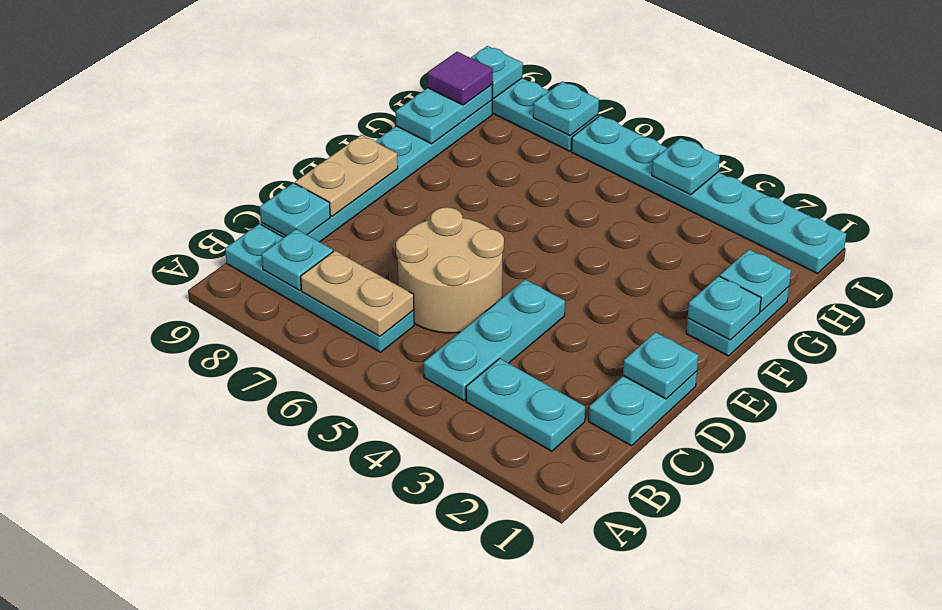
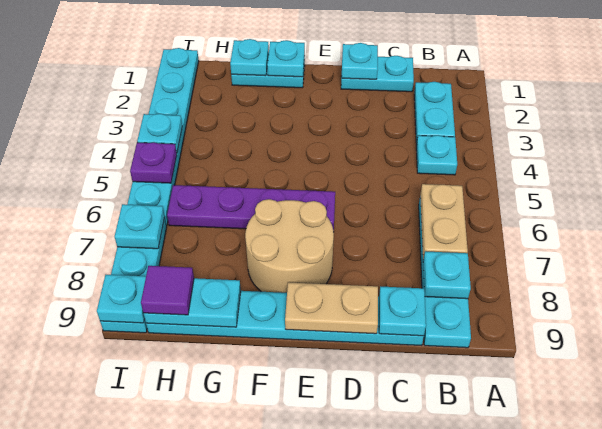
cyan plate B4:D4 level 1 -> cyan plate B4 level 1
tan round brick C5:D6 level 1 -> tan round brick E7:F8 level 1
none -> purple plate E6:H6 level 1
none -> purple plate I5 level 2

